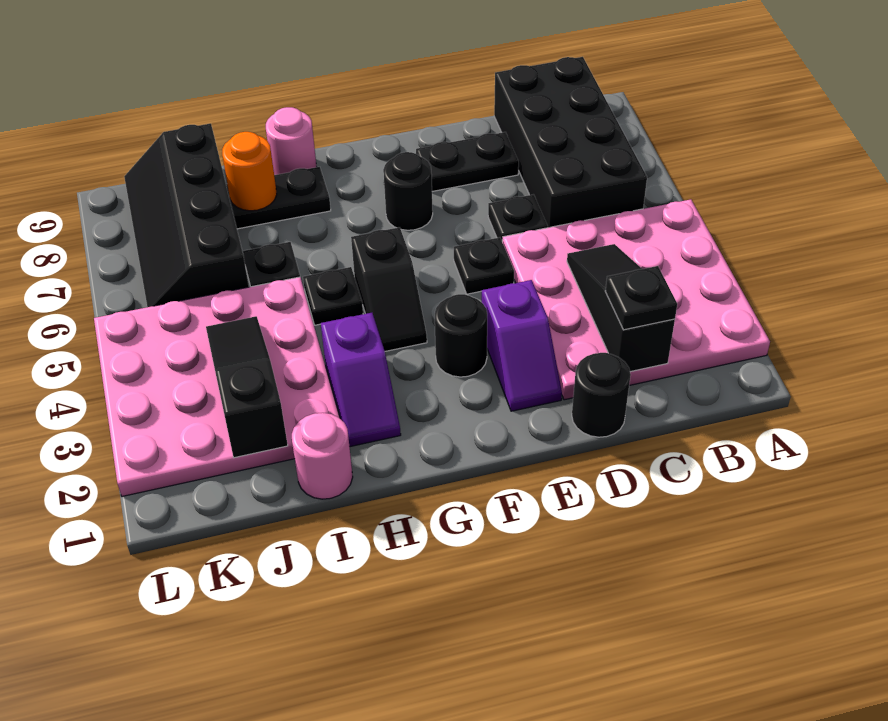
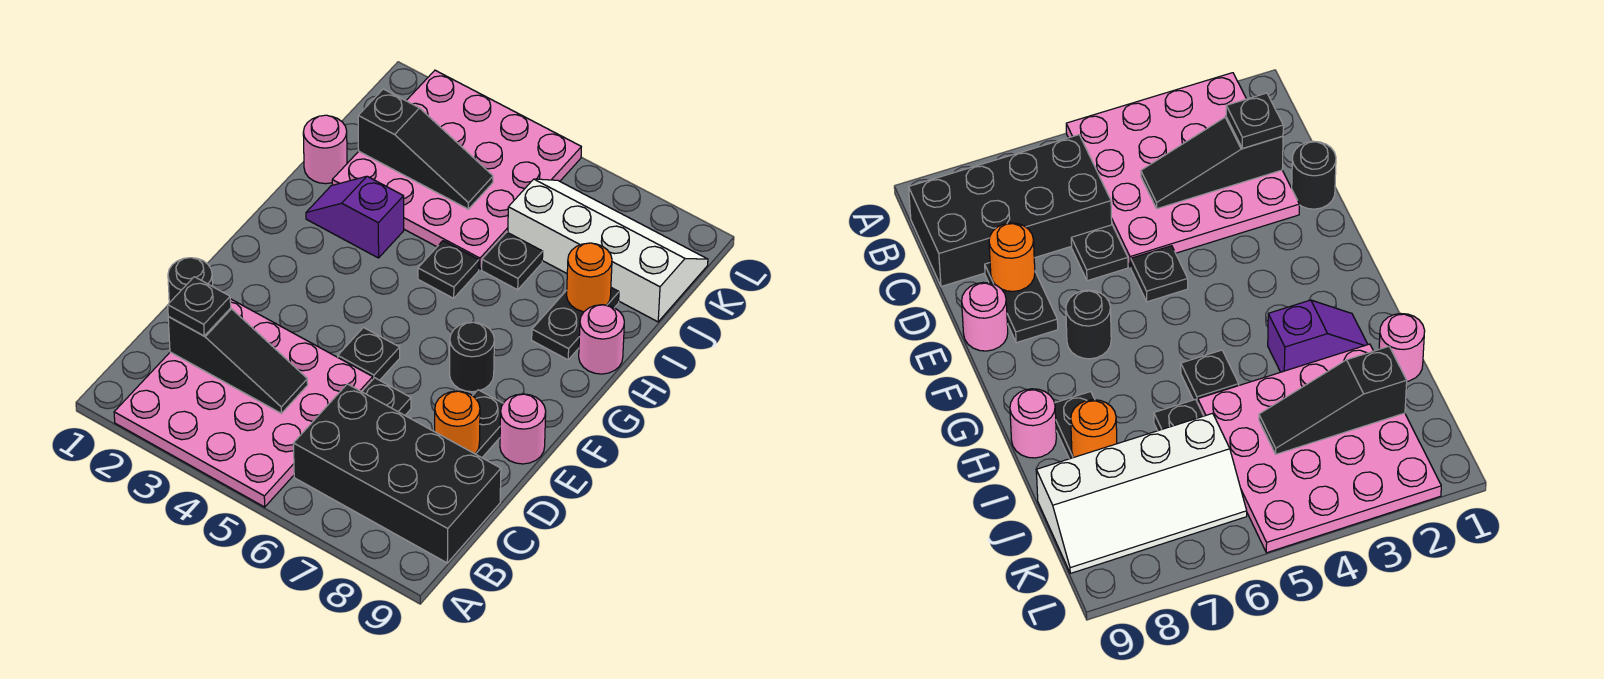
none -> orange round brick D8 level 2
purple slope E2:E3 level 1 top 3 -> none
none -> pink round brick E9 level 1
black round brick F3 level 1 -> none
black slope G4:G5 level 1 top 5 -> none
black slope J6:K9 level 1 top J -> white slope J6:K9 level 1 top J

